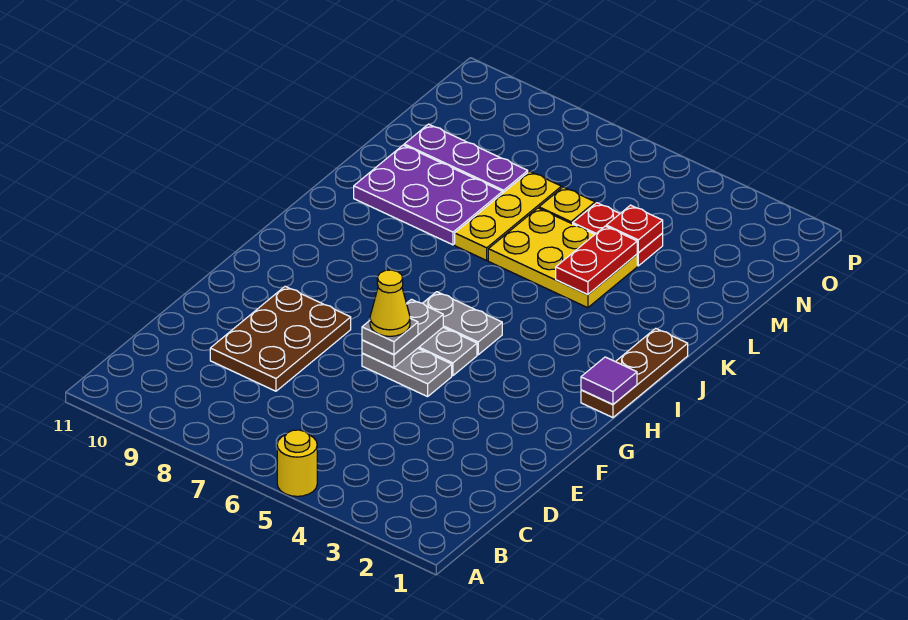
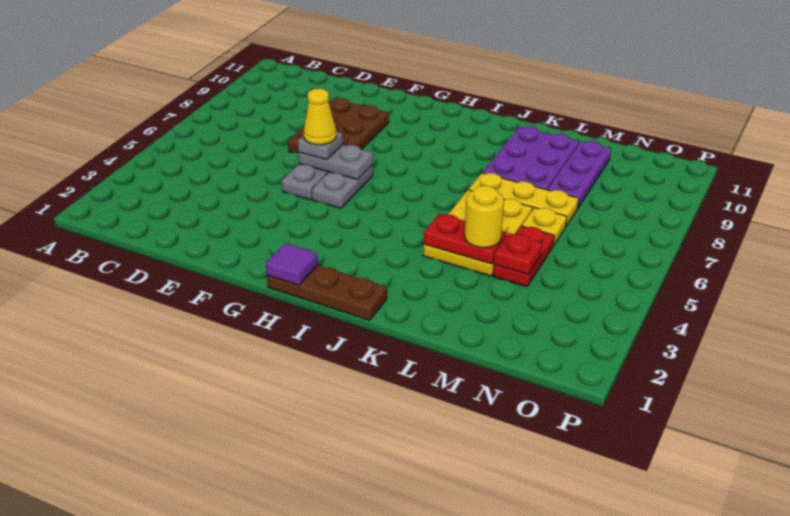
yellow round brick A5 level 1 -> yellow round brick L4 level 3
brown plate D8:F9 level 1 -> brown plate E7:F9 level 1
grey plate H5:H6 level 1 -> none

